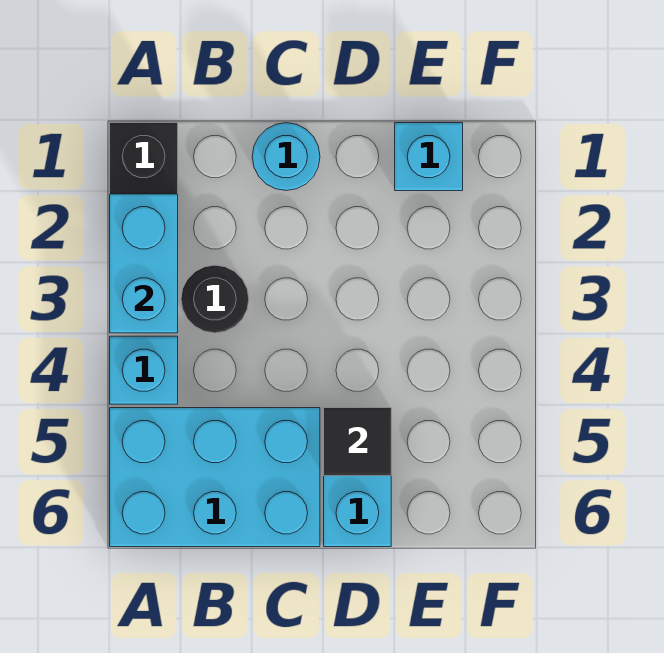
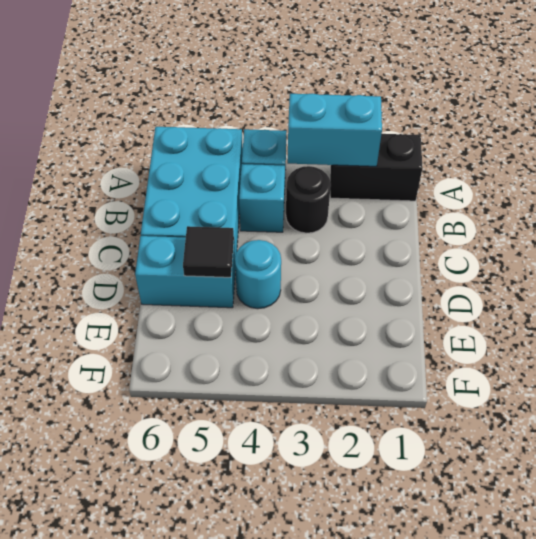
cyan round brick C1 level 1 -> cyan round brick D4 level 1
cyan brick E1 level 1 -> cyan brick B4 level 1

